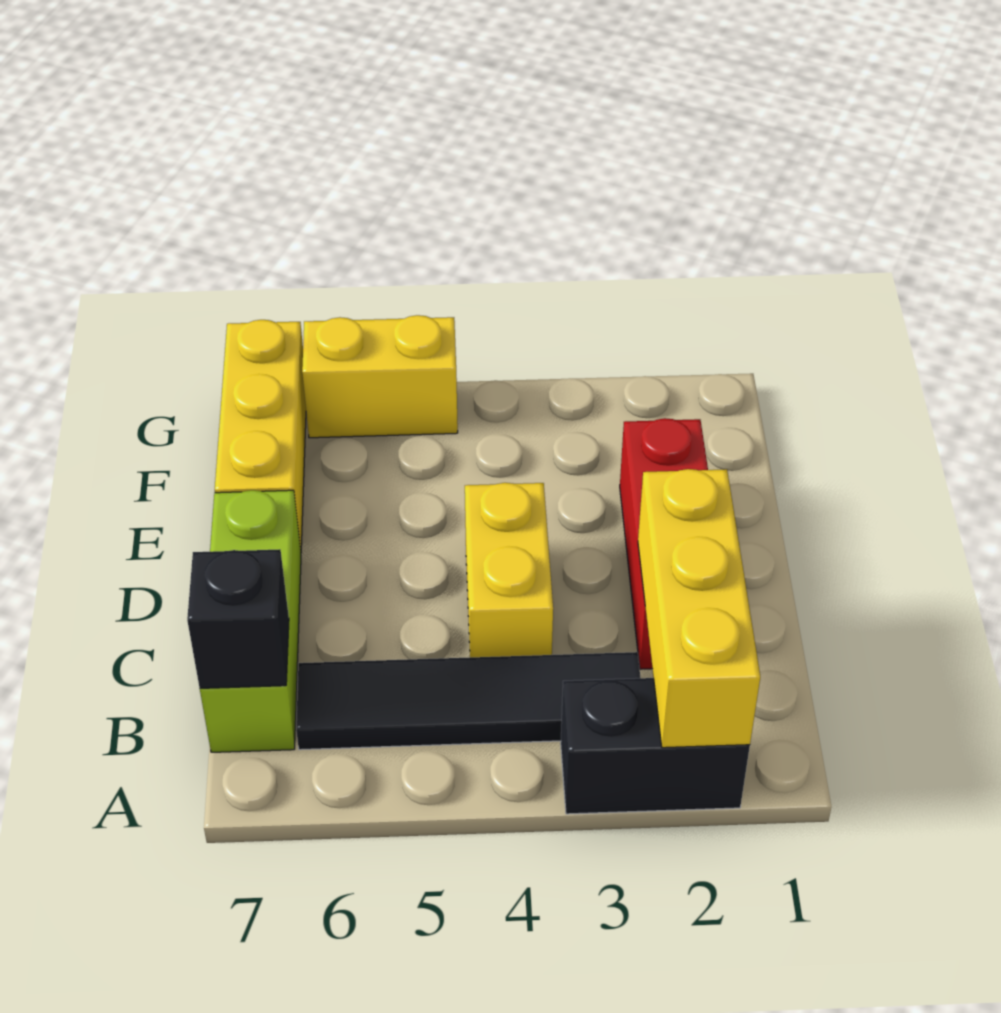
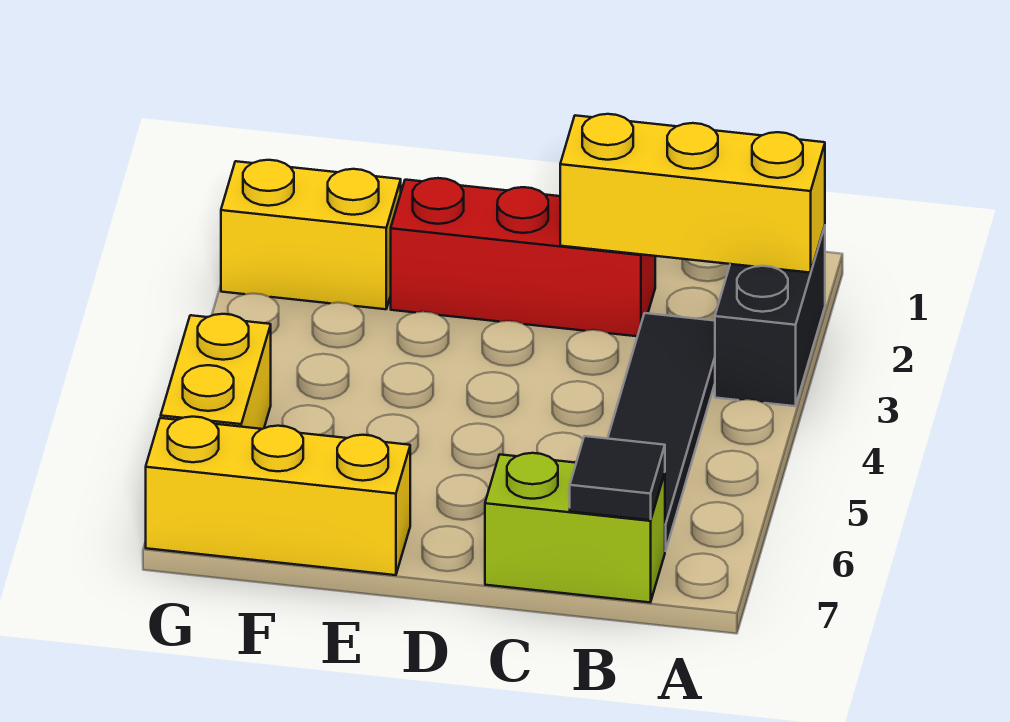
lime brick B7:D7 level 1 -> lime brick B7:C7 level 1
black brick B7 level 2 -> black tile B7 level 2
yellow brick C4:D4 level 1 -> yellow brick F2:G2 level 1

